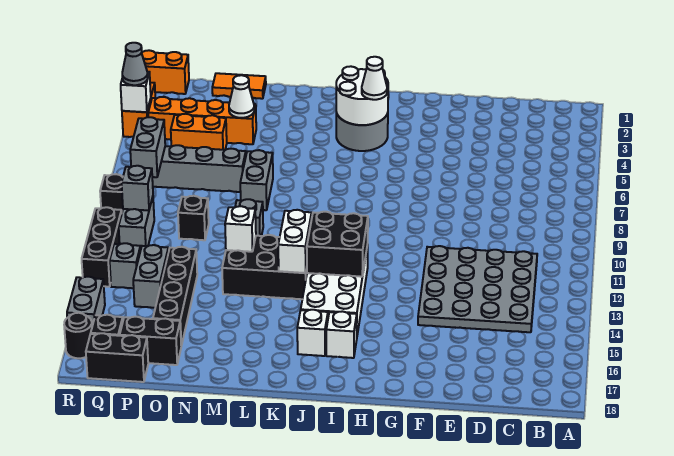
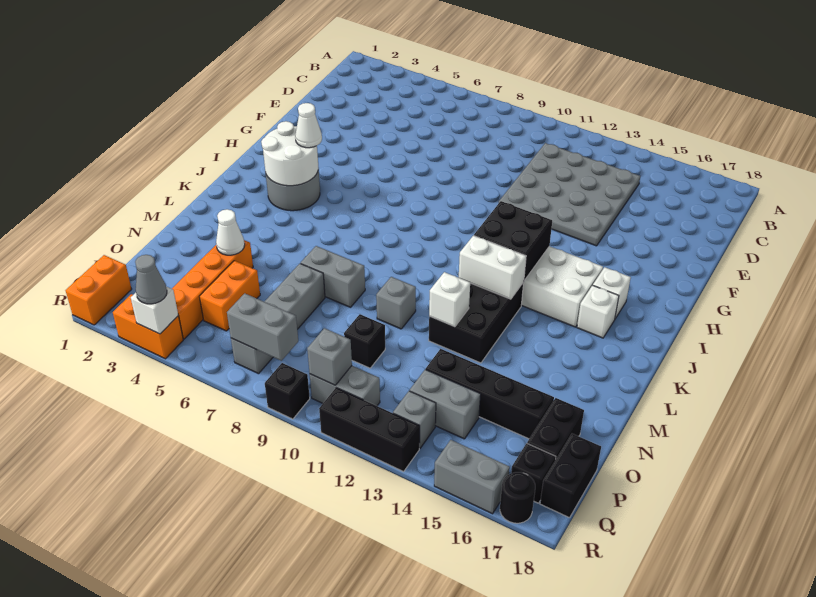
orange tile N1:O1 level 1 -> none

